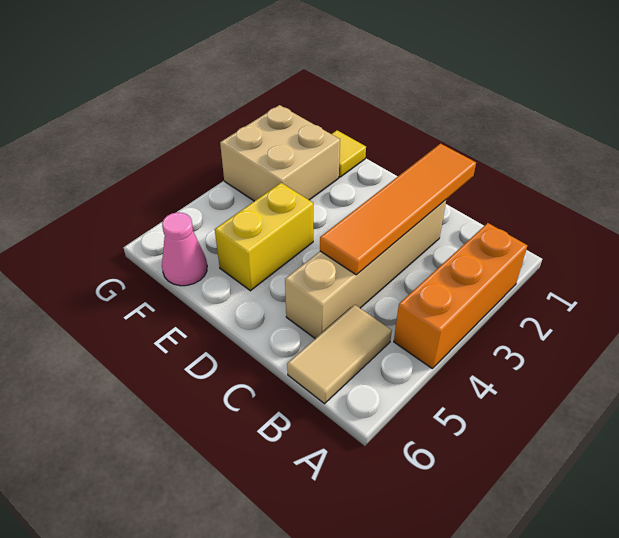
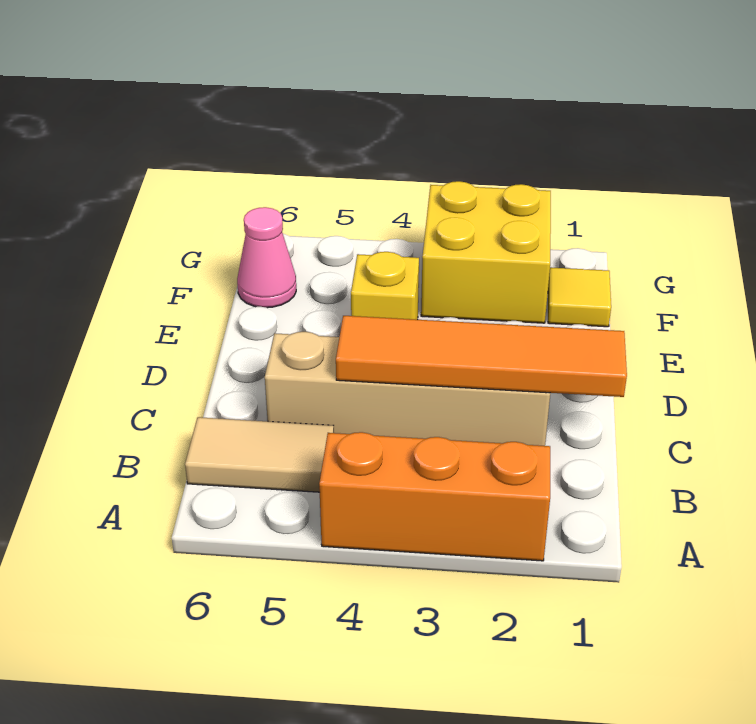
yellow brick E4:E5 level 1 -> yellow brick E4 level 1
tan brick F2:G3 level 1 -> yellow brick F2:G3 level 1

